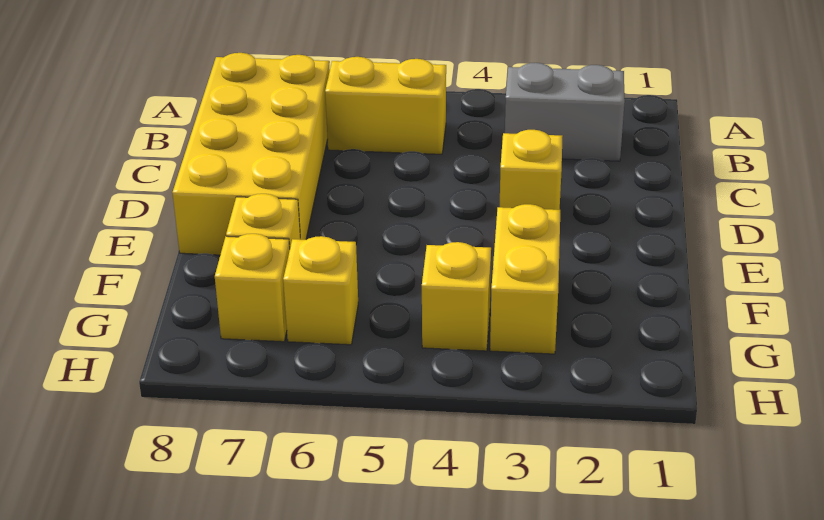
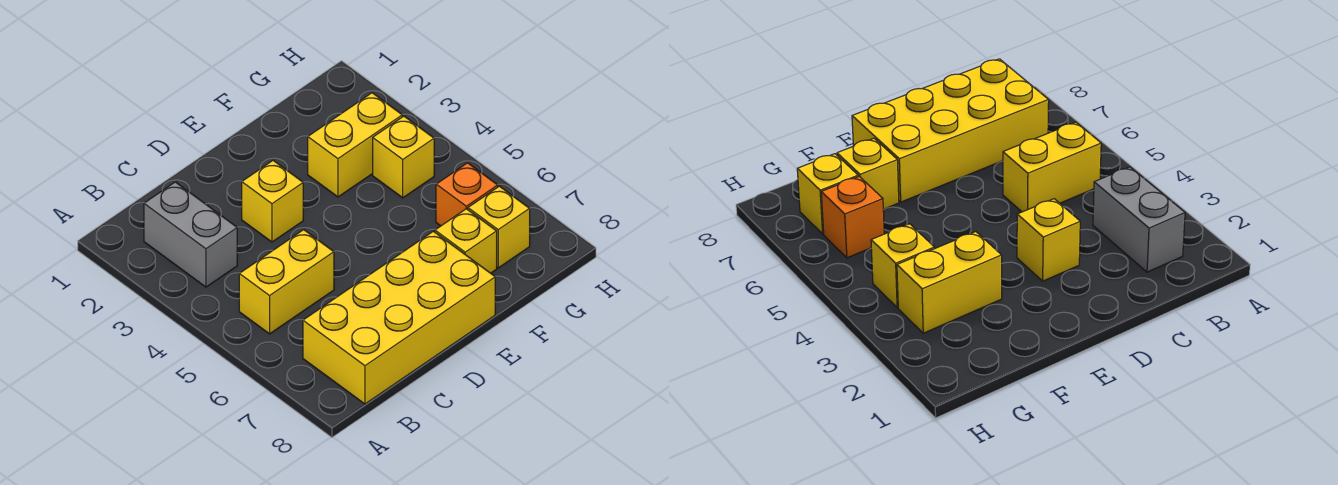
yellow brick B5:B6 level 1 -> yellow brick B5:C5 level 1
yellow brick G6 level 1 -> orange brick G6 level 1

